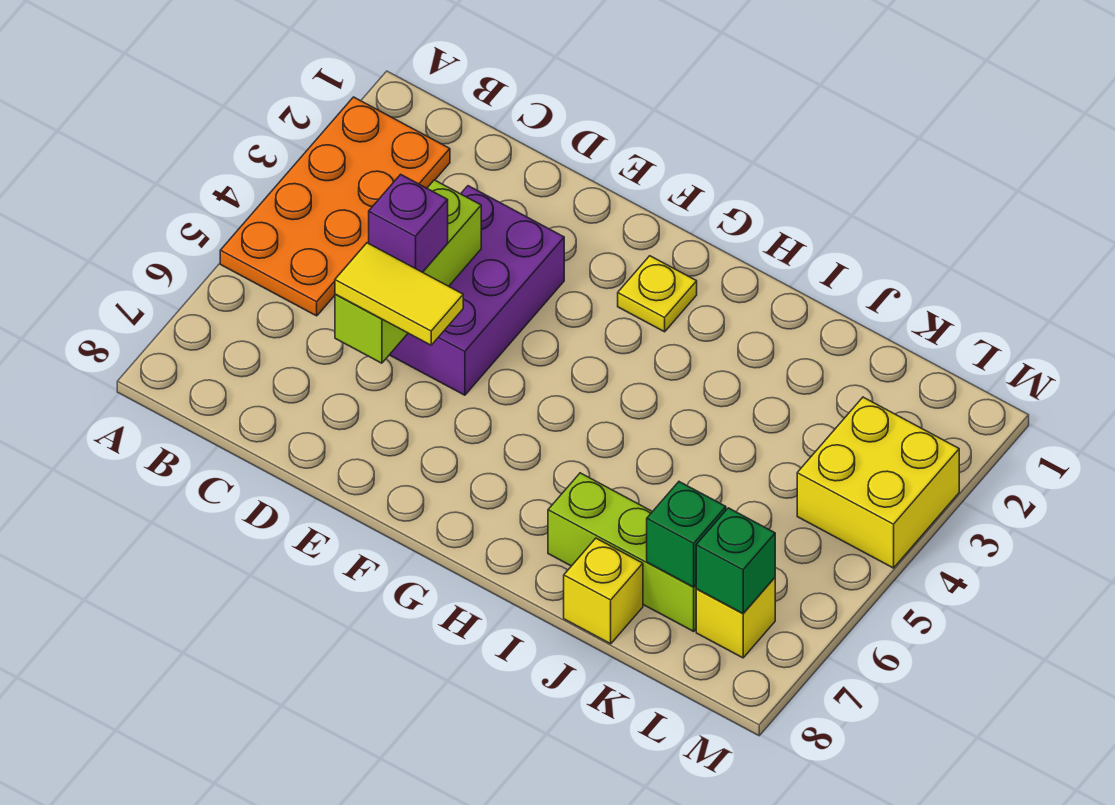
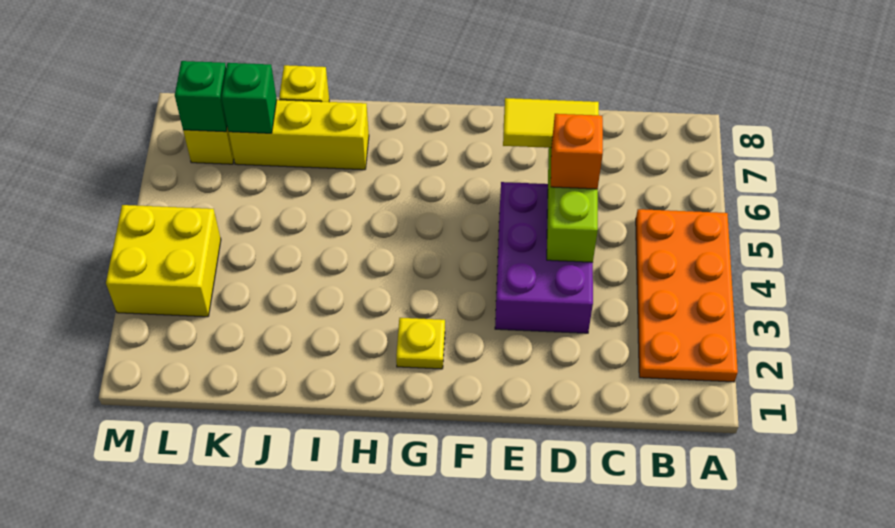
purple brick D5 level 3 -> orange brick D5 level 3
lime brick I7:K7 level 1 -> yellow brick I7:K7 level 1

